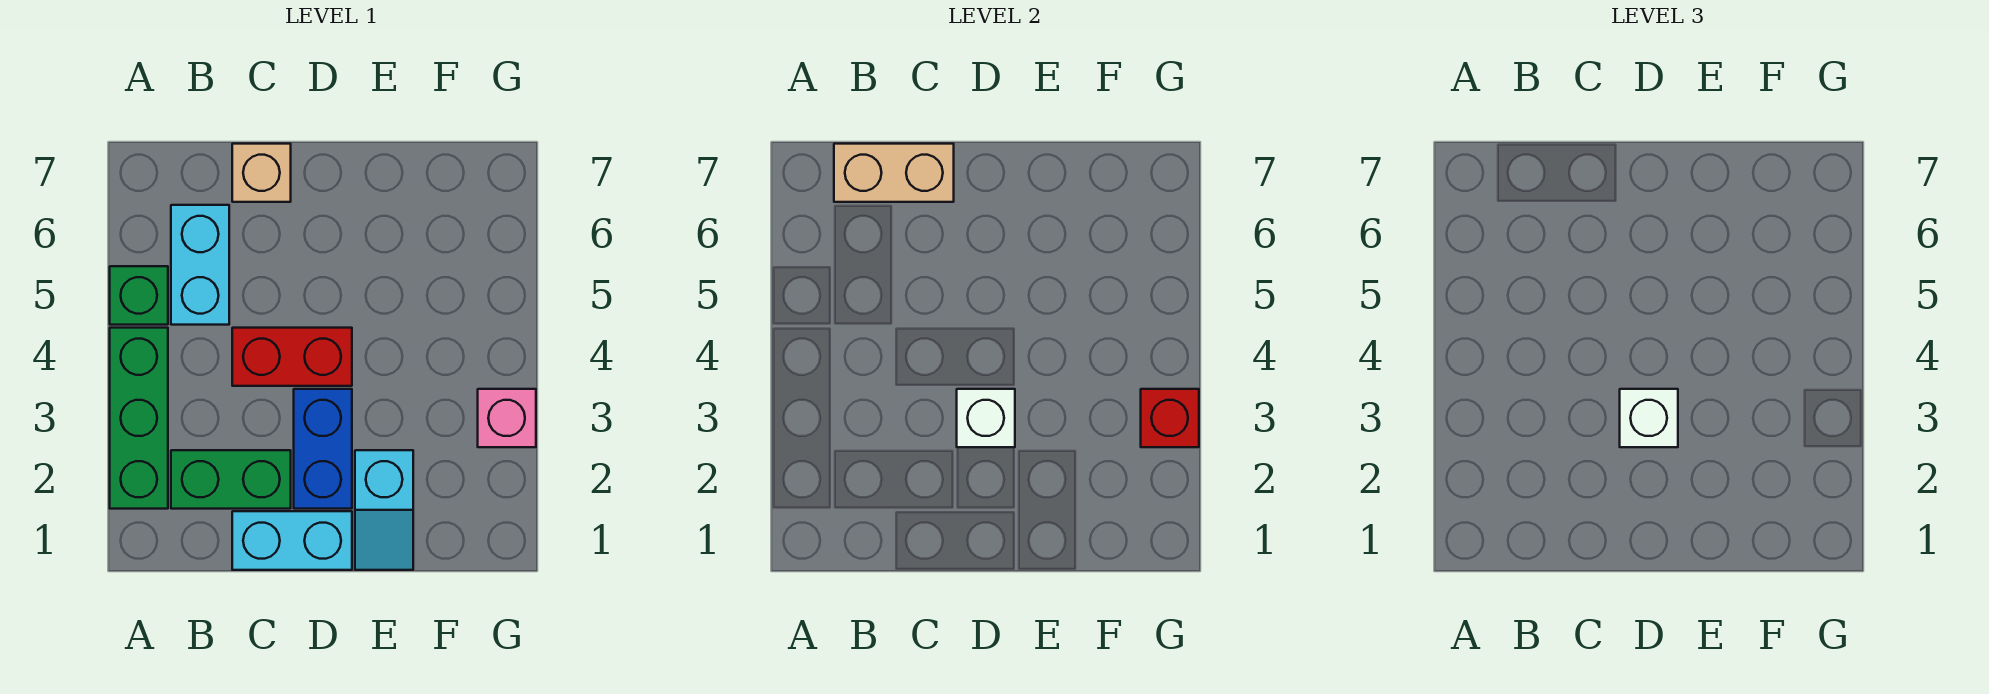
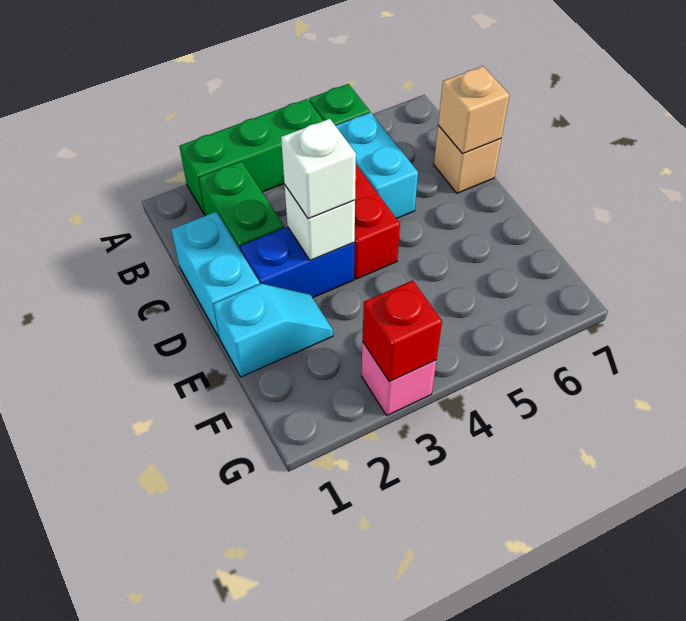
cyan brick B5:B6 level 1 -> cyan brick B5:C5 level 1
tan brick B7:C7 level 2 -> tan brick C7 level 2
cyan slope E1:E2 level 1 top 2 -> cyan slope E1:E2 level 1 top 1

